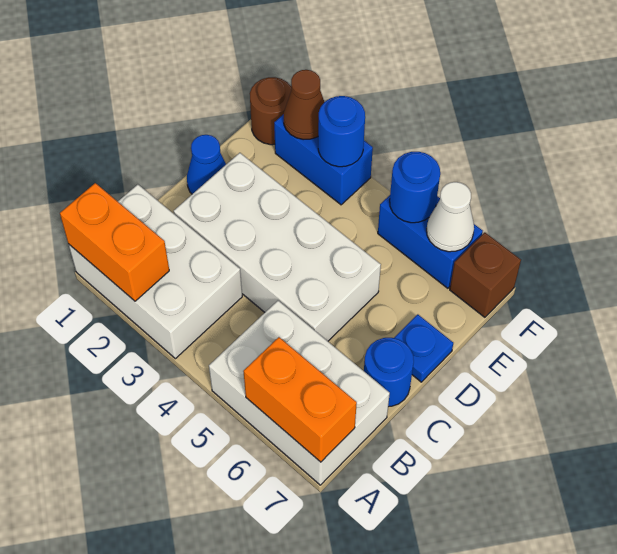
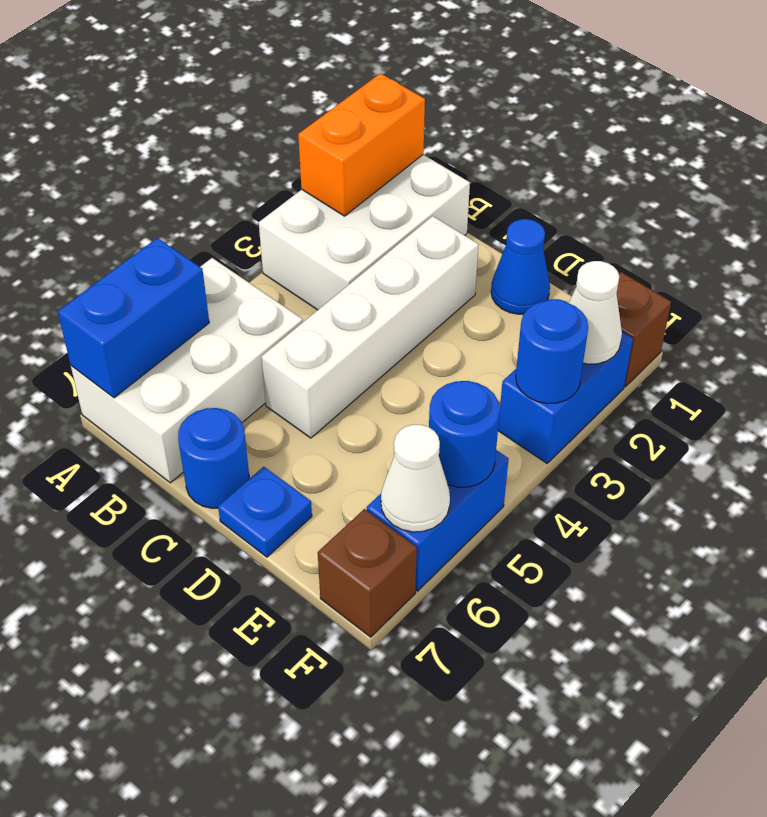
orange brick A6:A7 level 2 -> blue brick A6:A7 level 2
white brick C2:D5 level 1 -> white brick C2:C5 level 1
brown round brick F1 level 1 -> brown brick F1 level 1
brown cone F2 level 2 -> white cone F2 level 2

